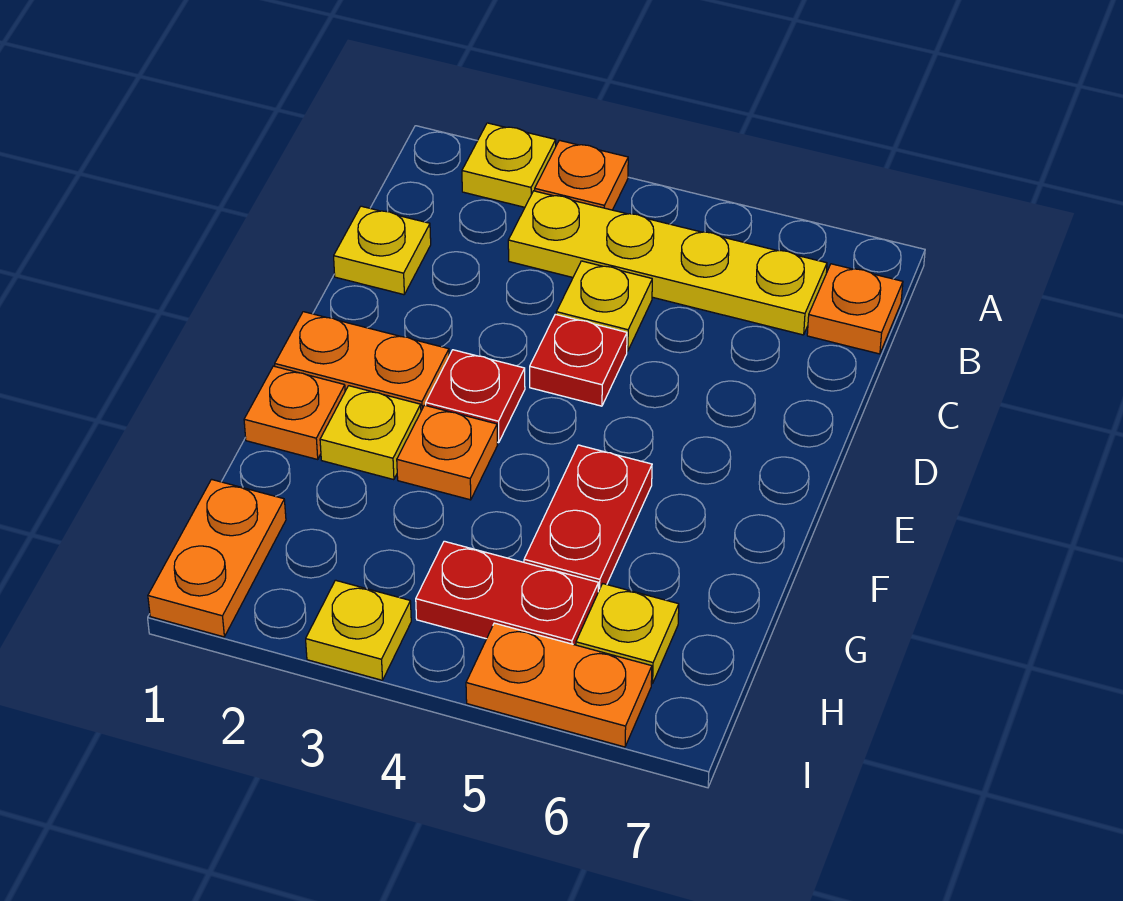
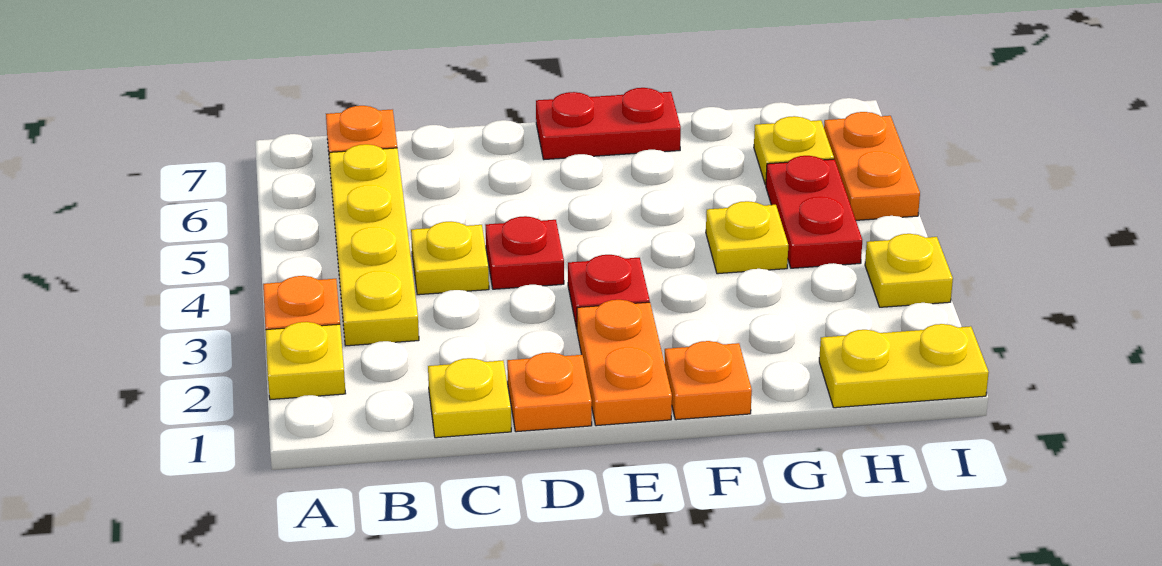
yellow plate F2 level 1 -> yellow plate G4 level 1
orange plate F3 level 1 -> orange plate D1 level 1
red plate F5:G5 level 1 -> red plate E7:F7 level 1
orange plate H1:I1 level 1 -> yellow plate H1:I1 level 1

